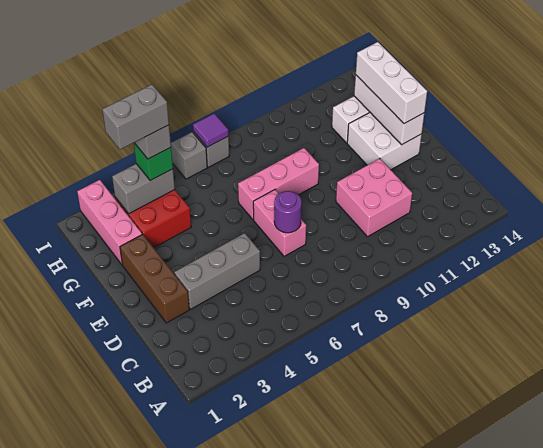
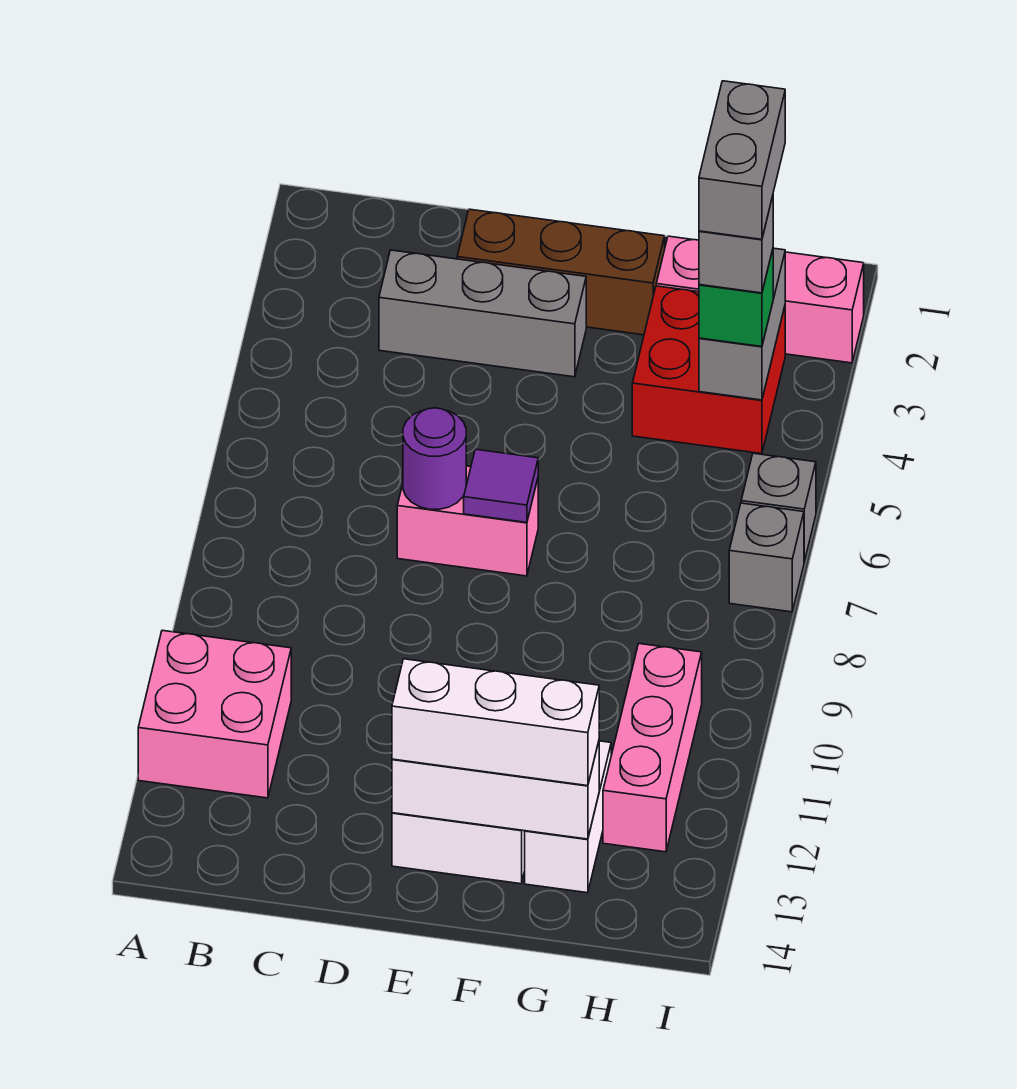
pink brick C10:D11 level 1 -> pink brick A11:B12 level 1
grey brick D3:D5 level 1 -> grey brick C3:E3 level 1
pink brick F7:F9 level 1 -> pink brick H10:H12 level 1
purple tile I7 level 2 -> purple tile E7 level 2

